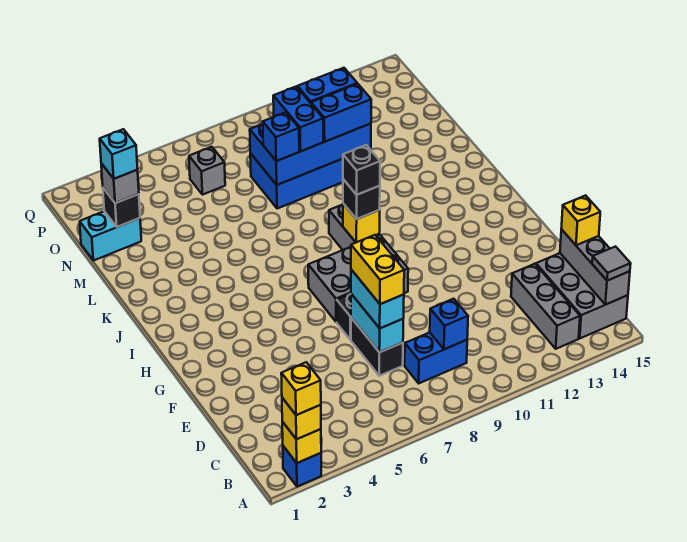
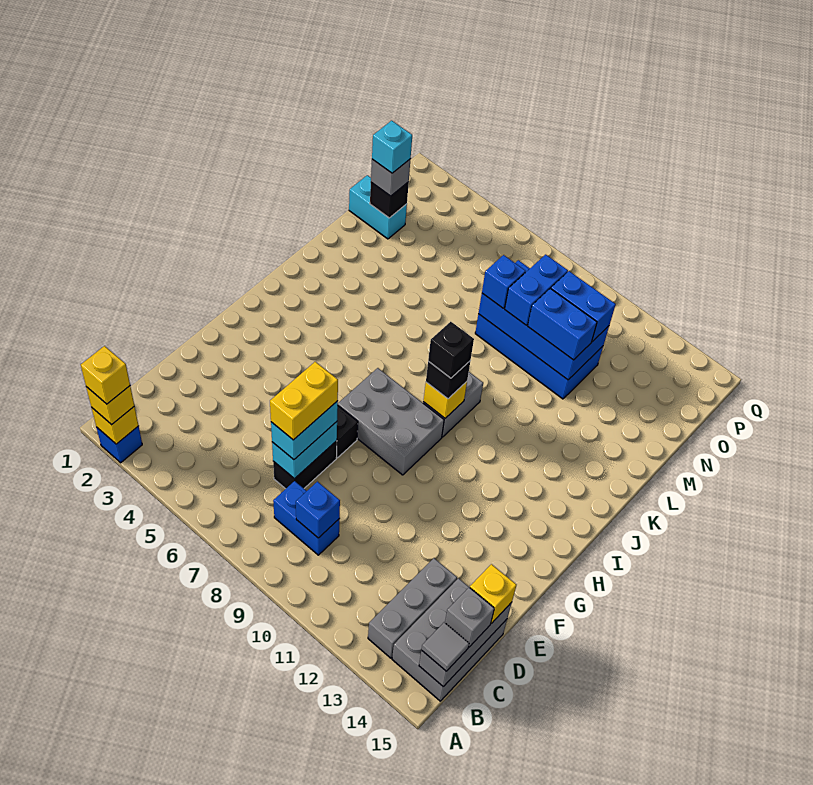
grey brick O6 level 1 -> grey brick C15 level 3

